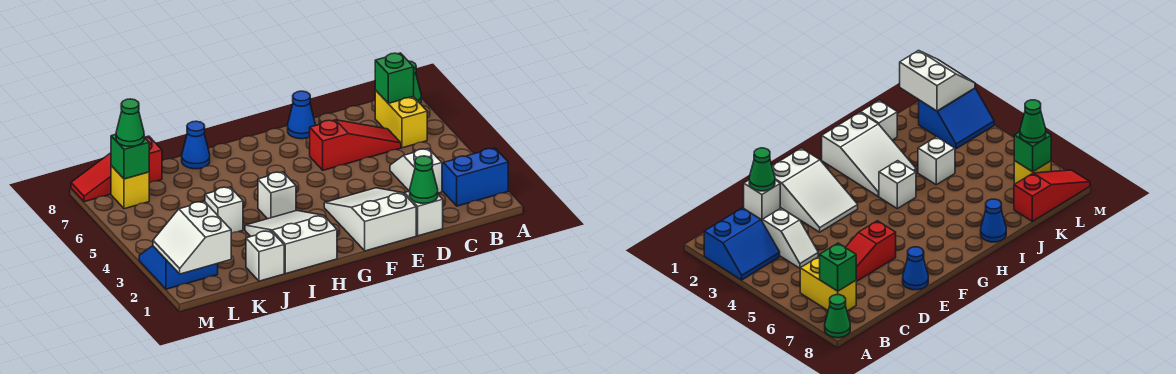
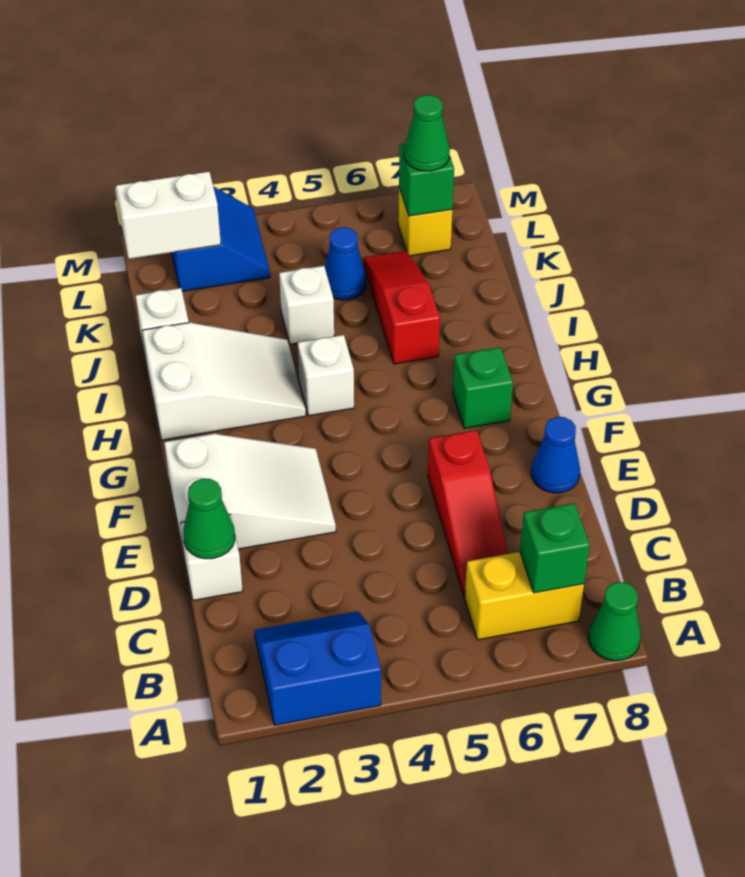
blue slope A2:B3 level 1 top 2 -> blue slope A2:B3 level 1 top A
white slope C3:C4 level 1 top 3 -> none
none -> green brick G7 level 1
blue cone I8 level 1 -> blue cone K5 level 1
red slope K8:M8 level 1 top K -> red slope I6:K6 level 1 top I

